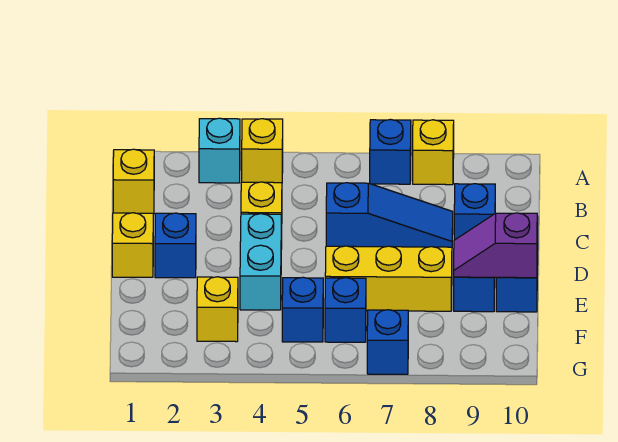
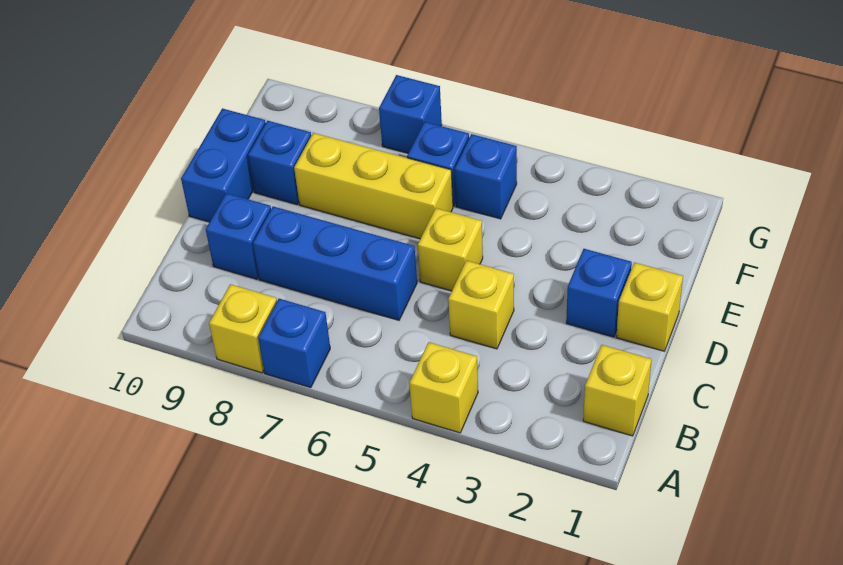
cyan brick A3 level 1 -> none
blue slope C6:C8 level 1 top 6 -> blue brick C6:C8 level 1
cyan brick D4:E4 level 1 -> none
purple slope E9:E10 level 2 top 10 -> none
yellow brick F3 level 1 -> yellow brick D5 level 1

